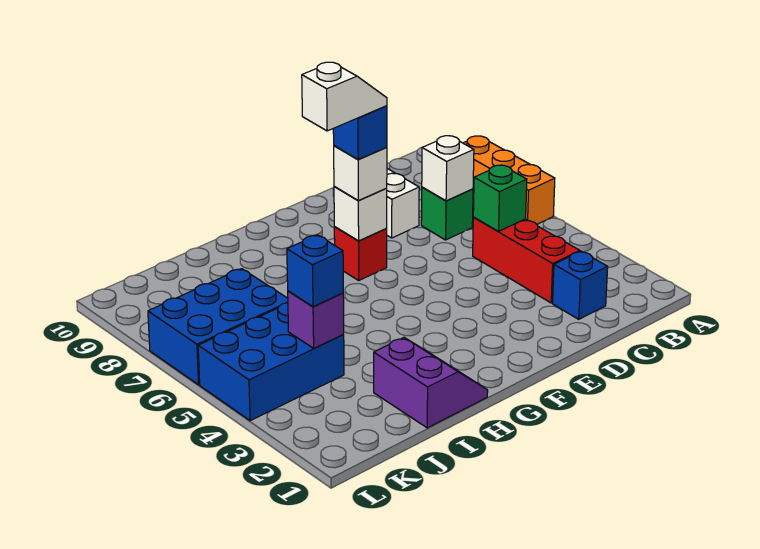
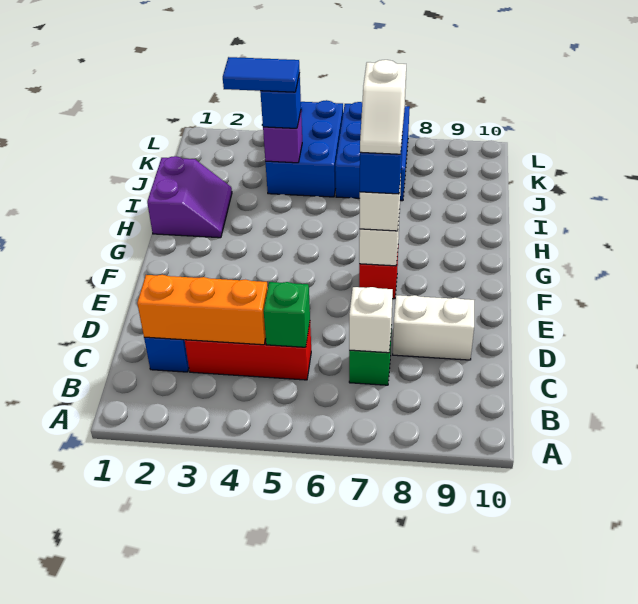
orange brick A6:A8 level 1 -> orange brick C2:C4 level 2
purple slope H1:I2 level 1 top I -> purple slope H1:I2 level 1 top 1
none -> blue tile J3:J4 level 4

